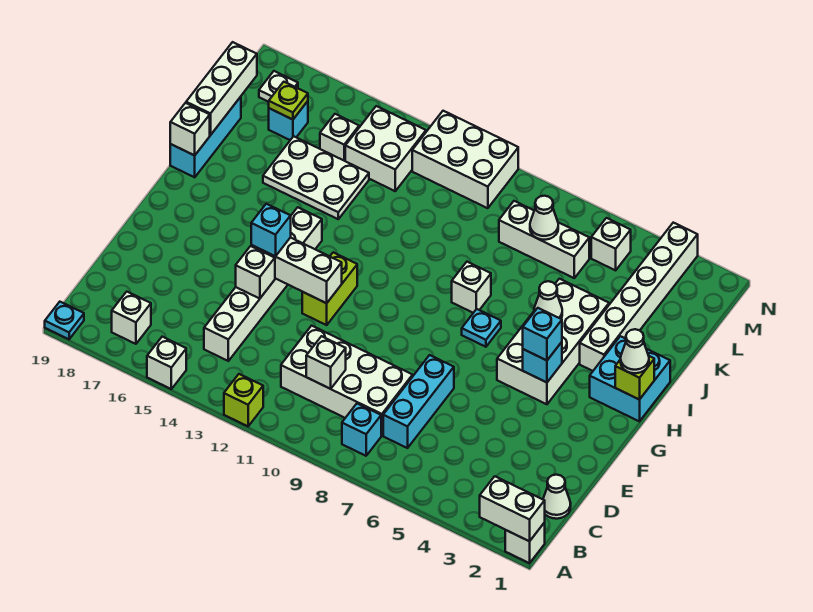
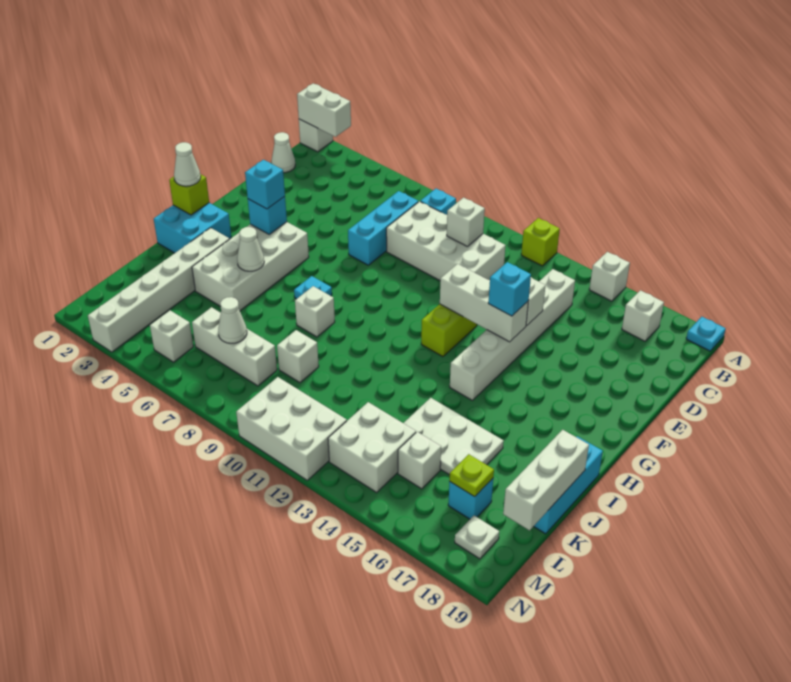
white brick I19 level 2 -> white brick K9 level 1

